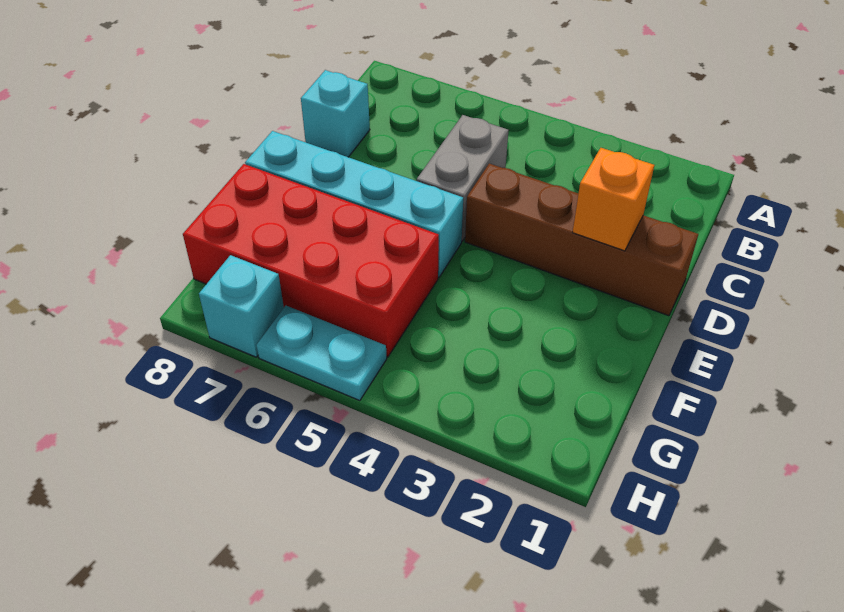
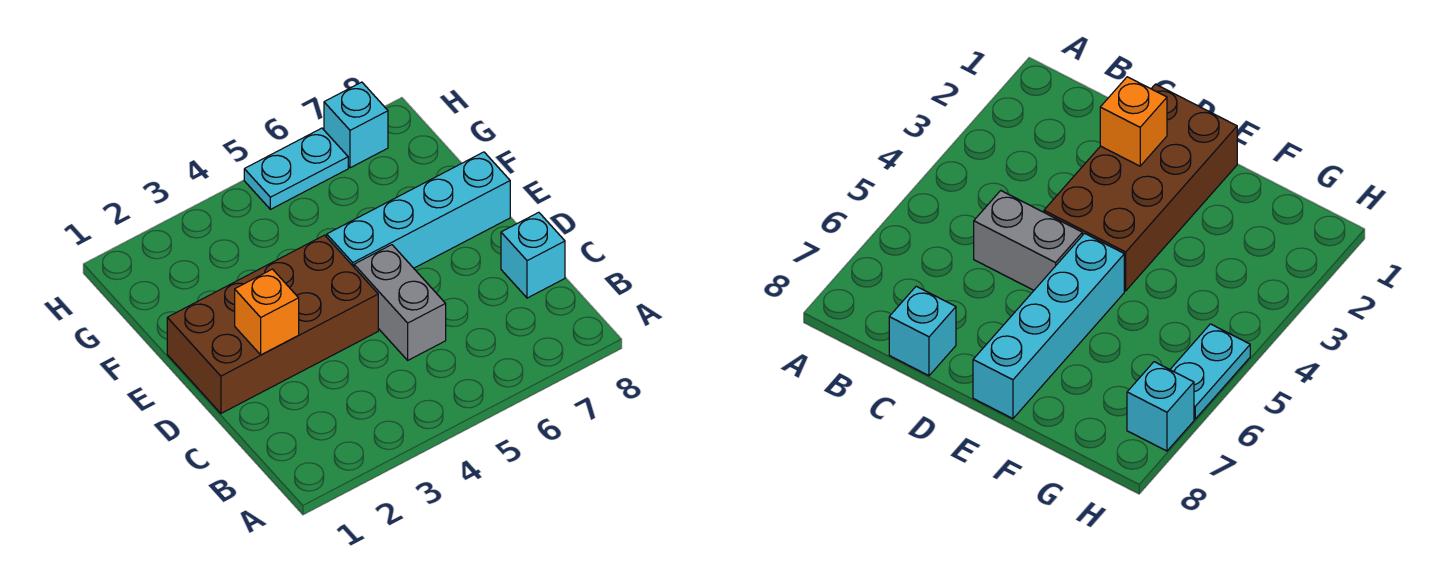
brown brick D1:D4 level 1 -> brown brick D1:E4 level 1
red brick F5:G8 level 1 -> none

